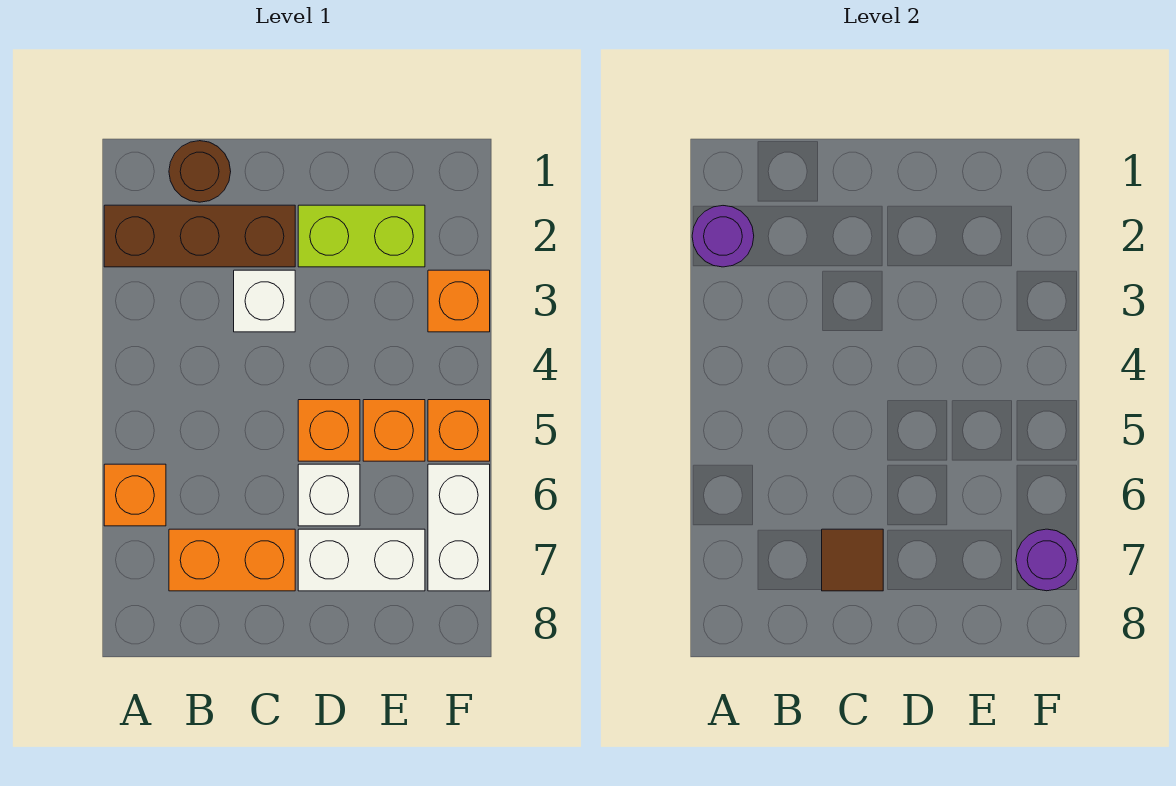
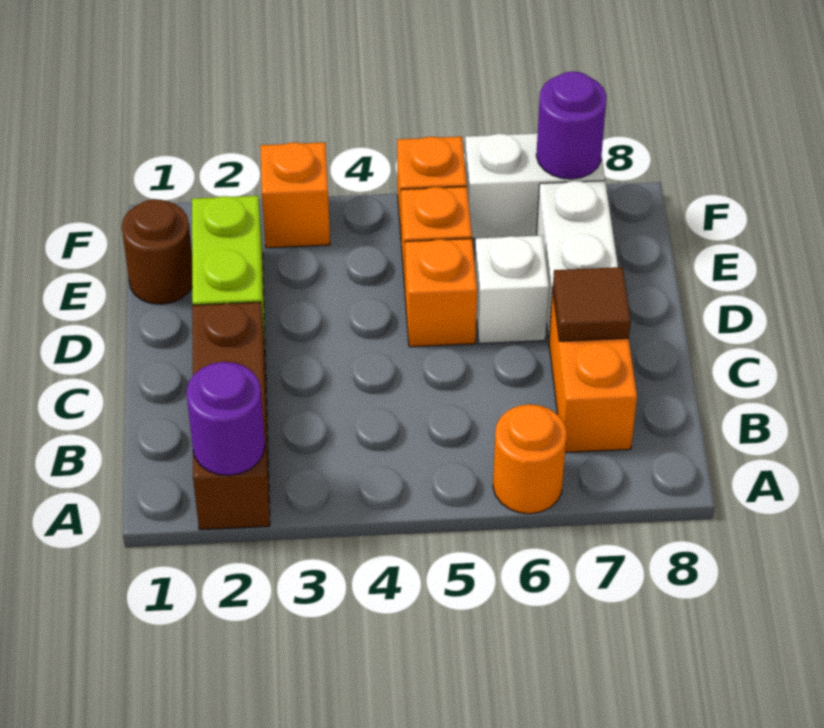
orange brick A6 level 1 -> orange round brick A6 level 1
brown round brick B1 level 1 -> brown round brick E1 level 1
white brick C3 level 1 -> none

